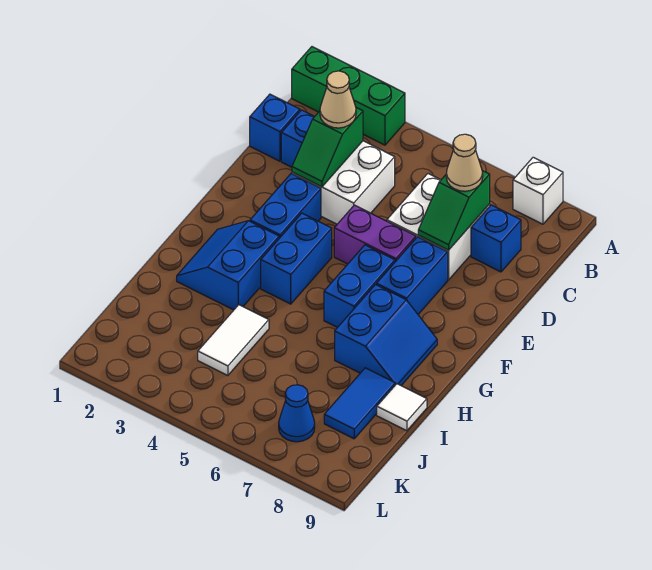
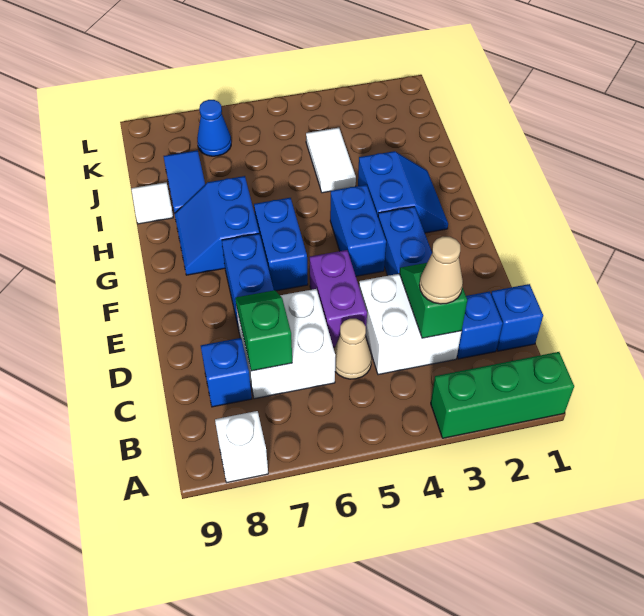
tan cone C7 level 3 -> tan cone C5 level 1
purple brick E5:E6 level 1 -> purple brick D5:E5 level 1

